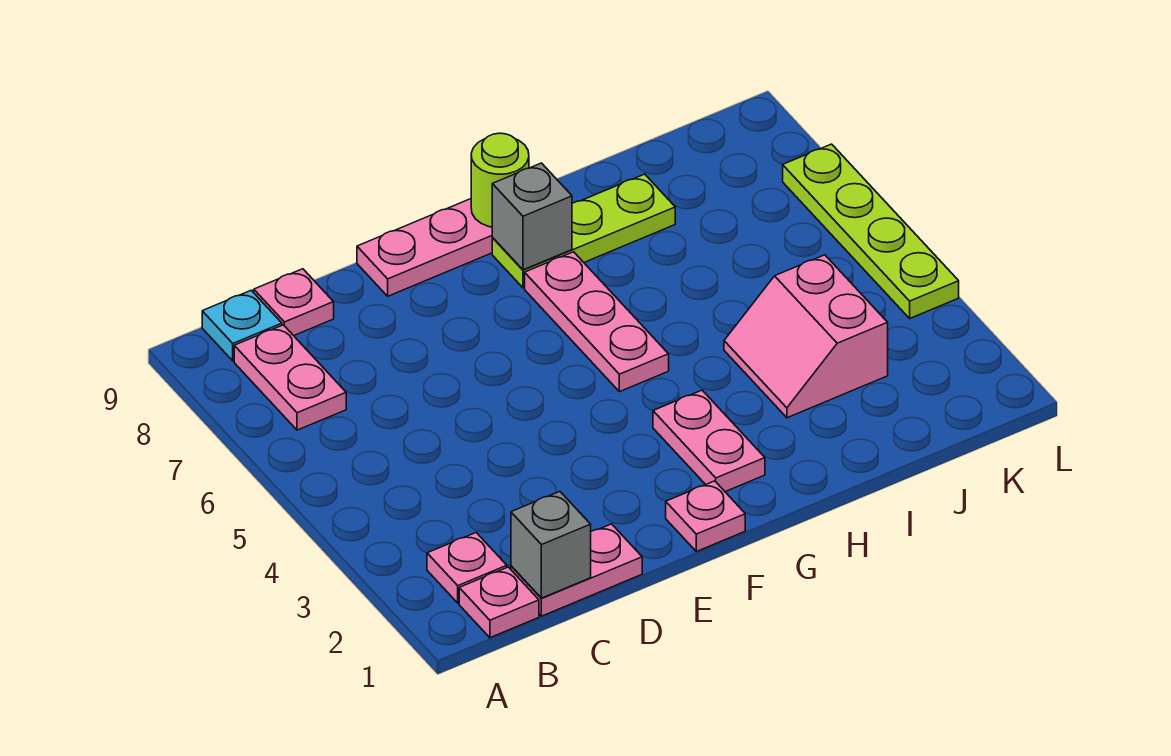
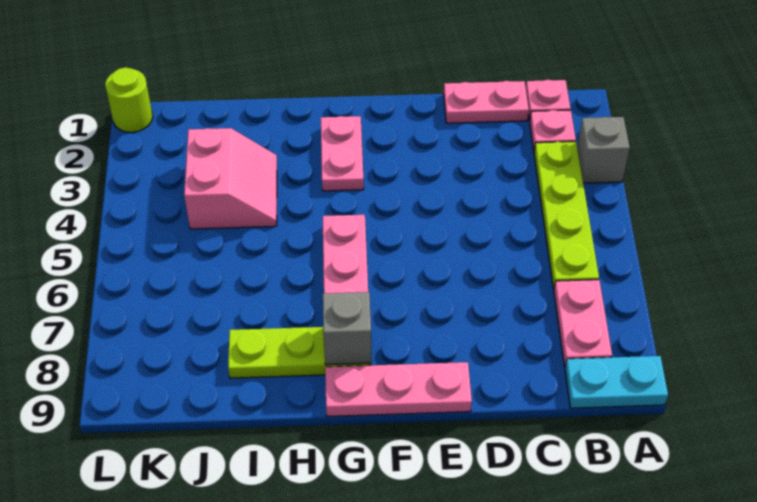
cyan plate B9 level 1 -> cyan plate A9:B9 level 1
grey brick C1 level 2 -> grey brick A3 level 1
pink plate C9 level 1 -> none
pink plate F1 level 1 -> none
lime round brick G9 level 2 -> lime round brick L1 level 1
lime plate L4:L7 level 1 -> lime plate B3:B6 level 1

